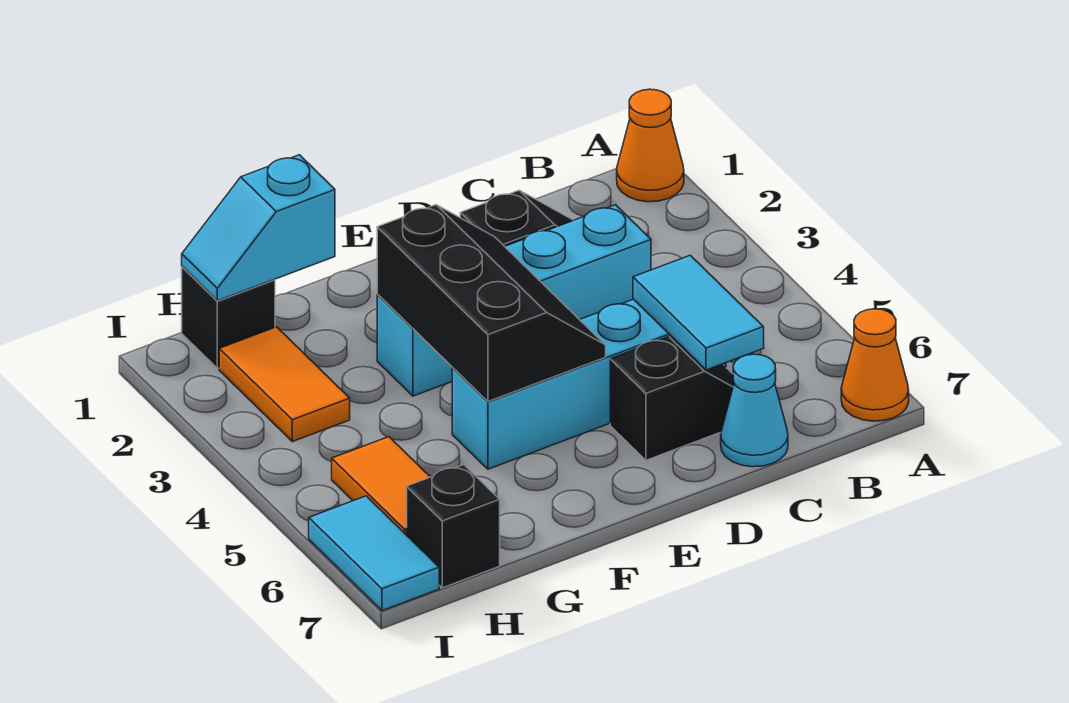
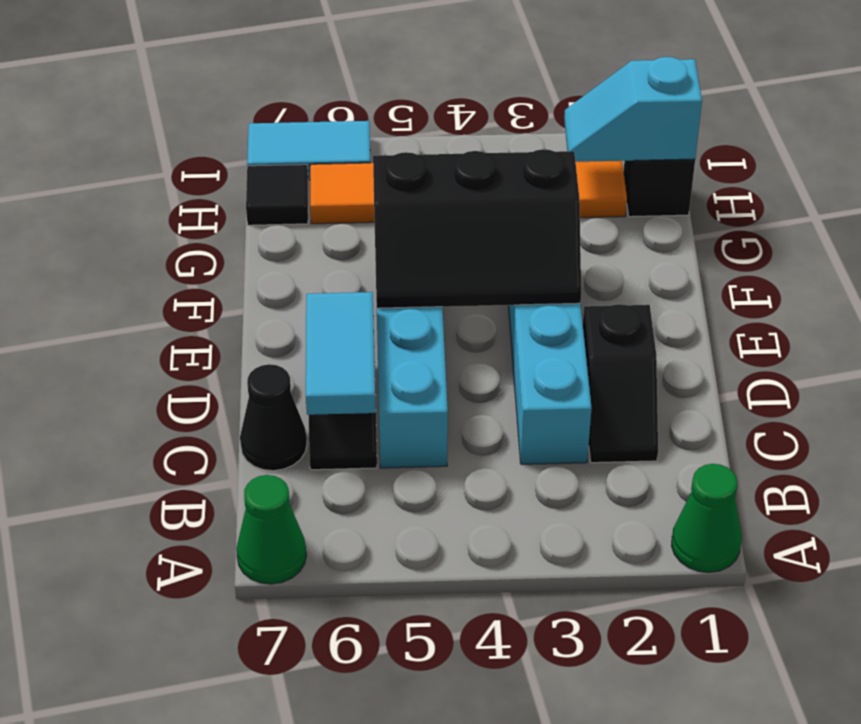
orange cone A1 level 1 -> green cone A1 level 1
orange cone A7 level 1 -> green cone A7 level 1
cyan tile C5:C6 level 2 -> cyan tile C6:D6 level 2
cyan cone C7 level 1 -> black cone C7 level 1
cyan slope G1:H1 level 2 top G -> cyan slope H1:H2 level 2 top 1
black brick H7 level 1 -> black tile H7 level 1

